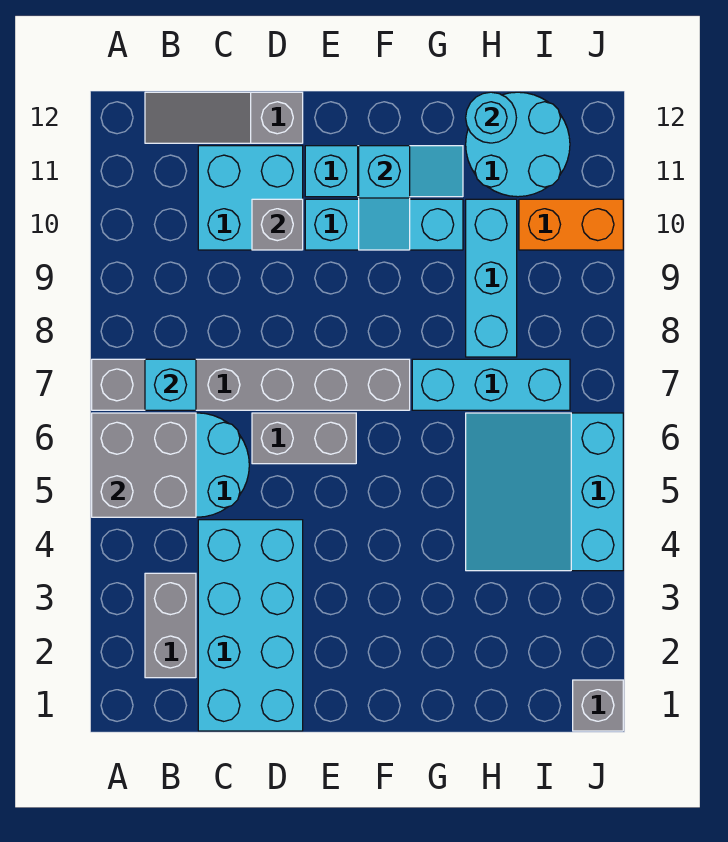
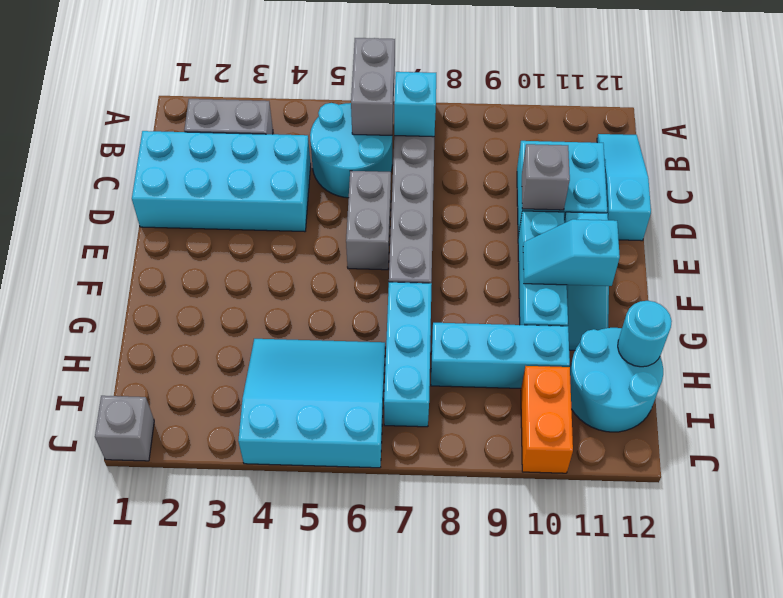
grey brick A5:B6 level 2 -> grey brick A6:B6 level 2
grey slope B12:D12 level 1 top D -> cyan slope B12:D12 level 1 top D

